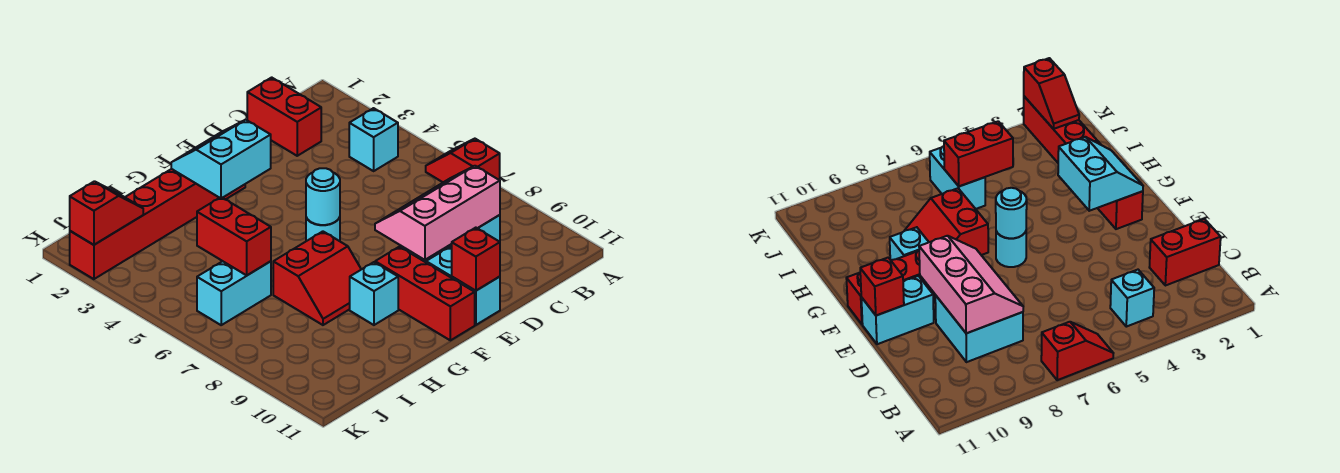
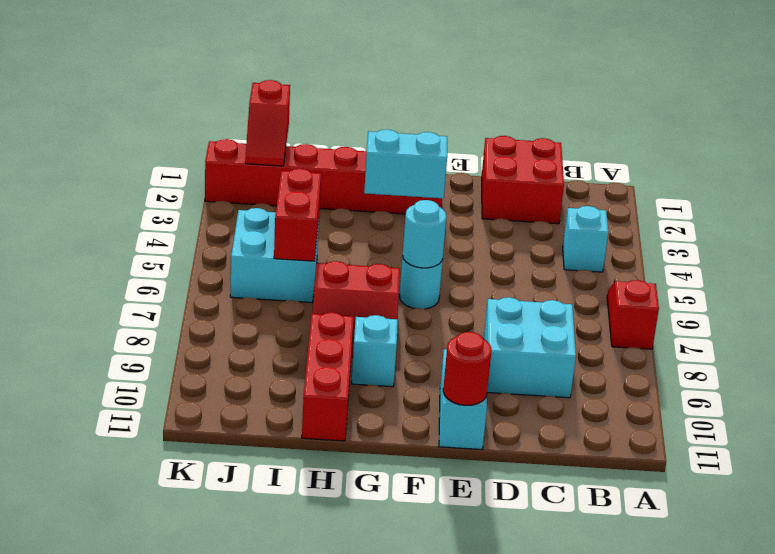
red brick C1:C2 level 1 -> red brick C1:D2 level 1
pink slope C8:E9 level 2 top 9 -> none
red brick E11 level 2 -> red round brick E11 level 2
red brick F9:F11 level 1 -> red brick H9:H11 level 1
cyan brick I6:J6 level 1 -> cyan brick I5:J6 level 1
red slope J2:K2 level 2 top K -> red slope J1:J2 level 2 top 1

